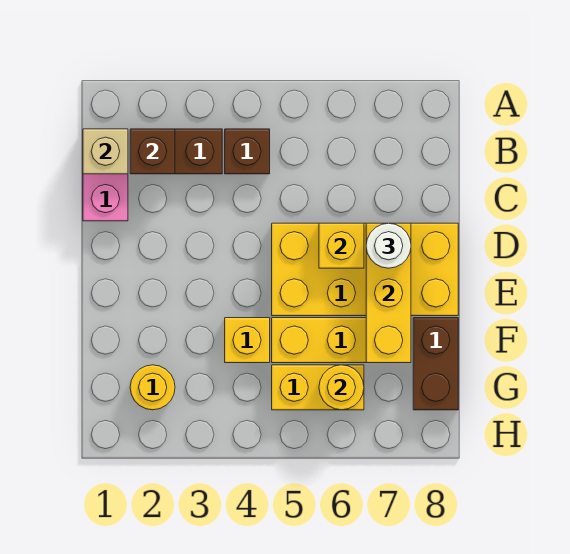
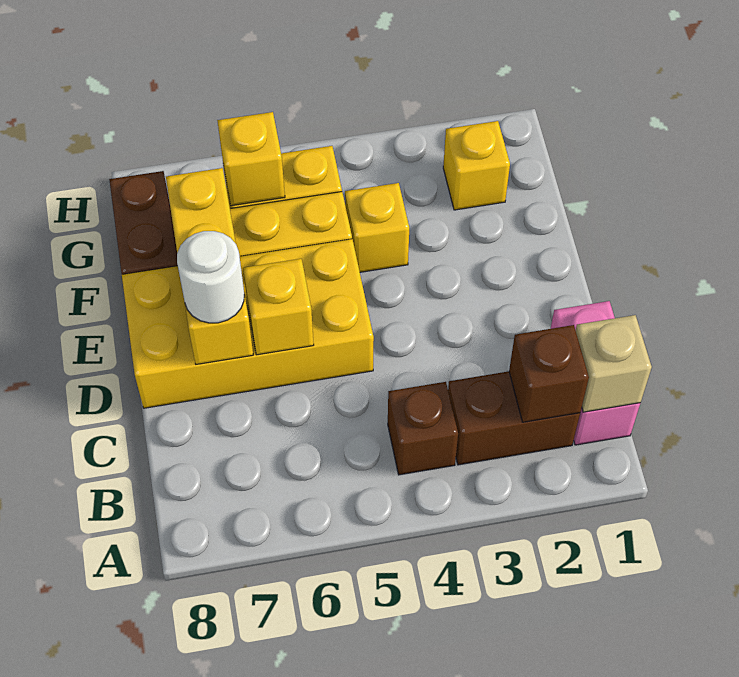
yellow round brick G2 level 1 -> yellow brick G2 level 1
yellow round brick G6 level 2 -> yellow brick G6 level 2

